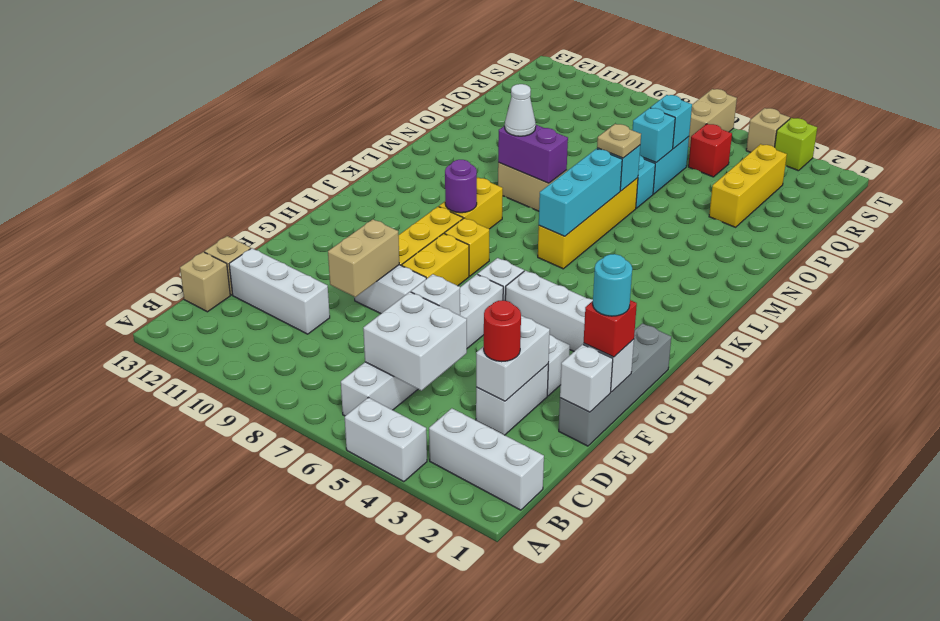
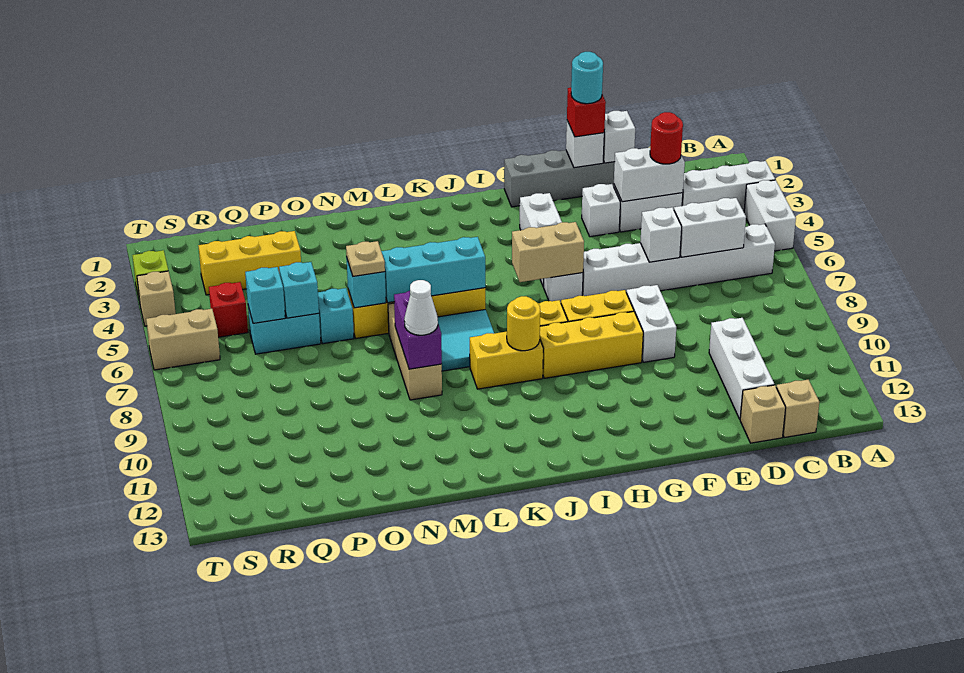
white brick B1:B3 level 1 -> white brick A3:C3 level 1
white brick C5:D6 level 2 -> white brick C6:D6 level 2
tan brick E9:F9 level 2 -> tan brick H6:I6 level 2
purple round brick J9 level 2 -> yellow round brick J9 level 2
none -> cyan tile K7:L8 level 1

